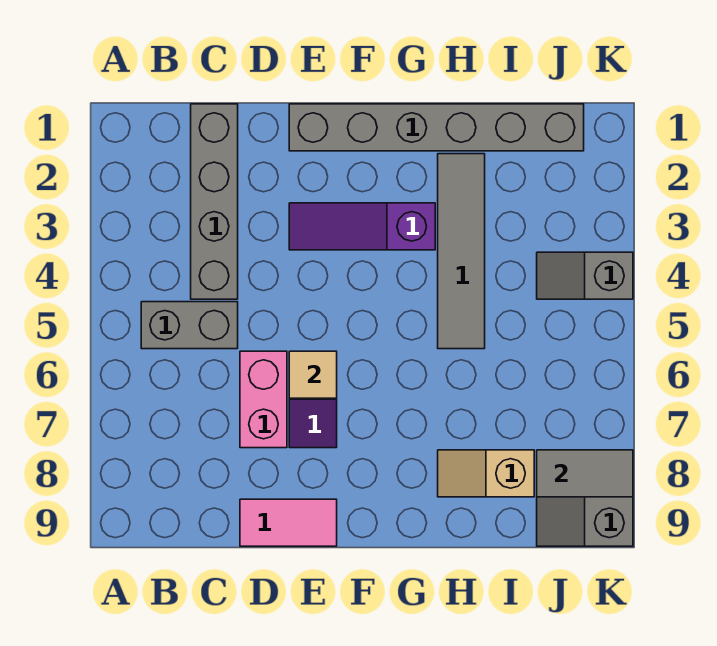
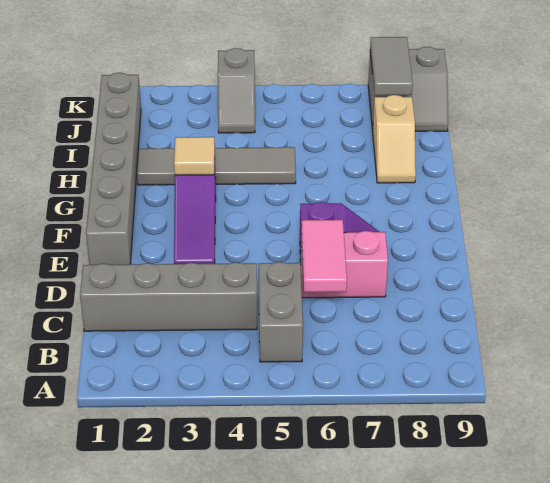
pink tile D9:E9 level 1 -> pink tile C6:D6 level 2
tan tile E6 level 2 -> tan tile G3 level 2

